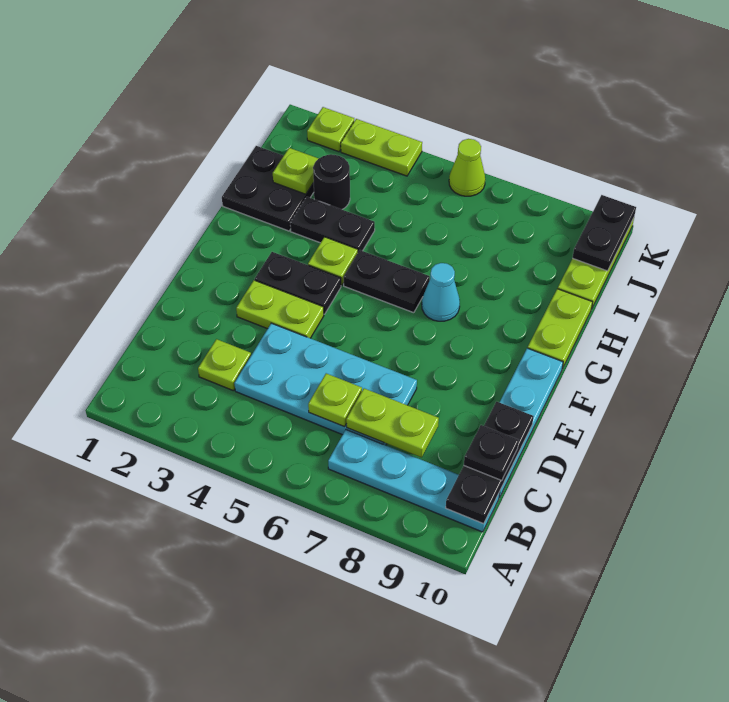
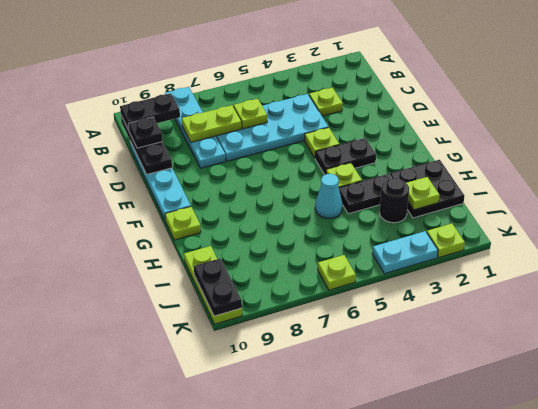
cyan plate B7:B10 level 1 -> cyan plate A8:D8 level 1
lime plate E3:E4 level 1 -> lime plate E4 level 1
black plate G5:G6 level 1 -> black plate B9:B10 level 3
cyan cone G7 level 1 -> cyan cone H5 level 1
lime plate G10:H10 level 1 -> lime plate G10 level 1
lime plate K3:K4 level 1 -> cyan plate K3:K4 level 1
lime cone K6 level 1 -> lime plate K6 level 1

